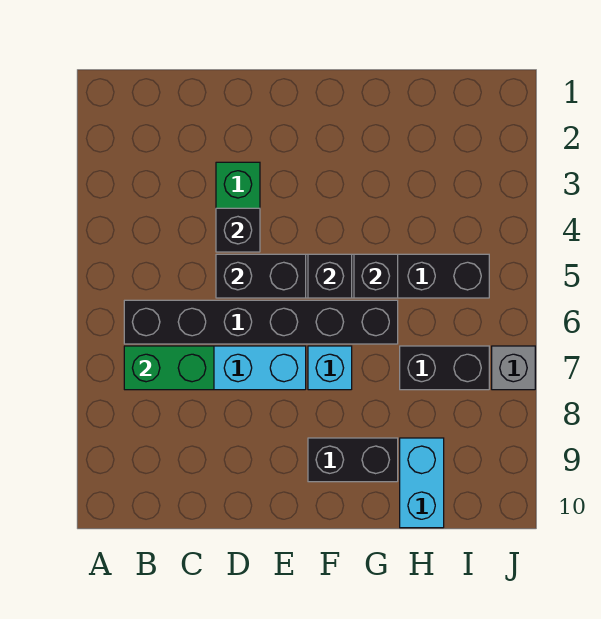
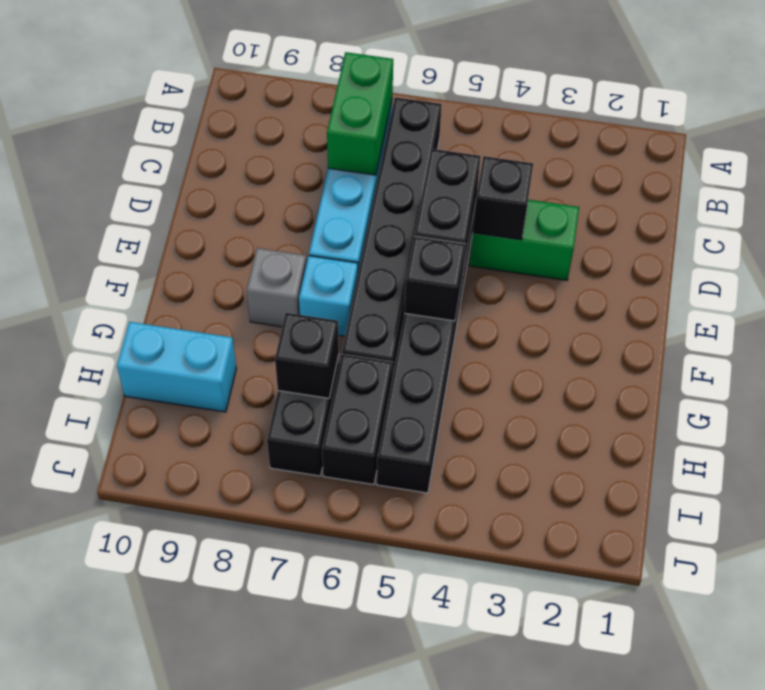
black brick F9:G9 level 1 -> black brick H6:I6 level 1
black brick G5 level 2 -> black brick H7 level 2
grey brick J7 level 1 -> grey brick F8 level 1

